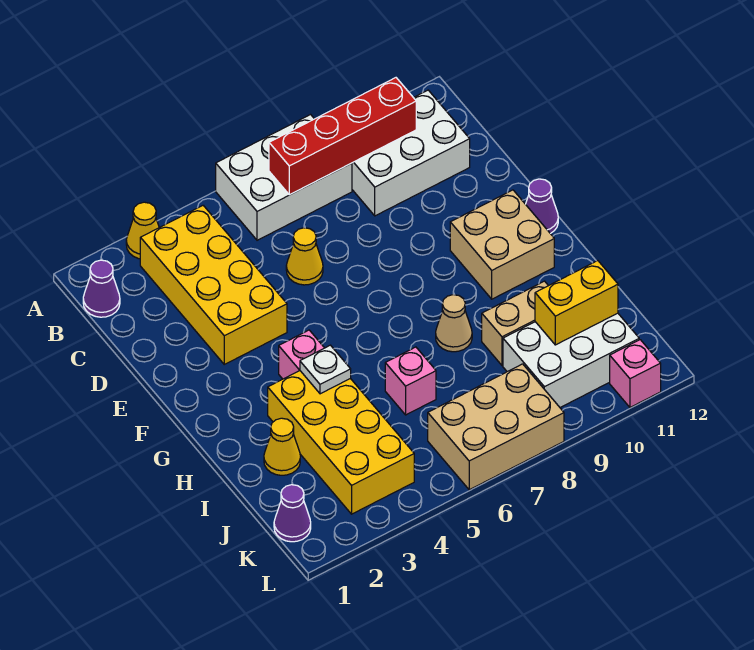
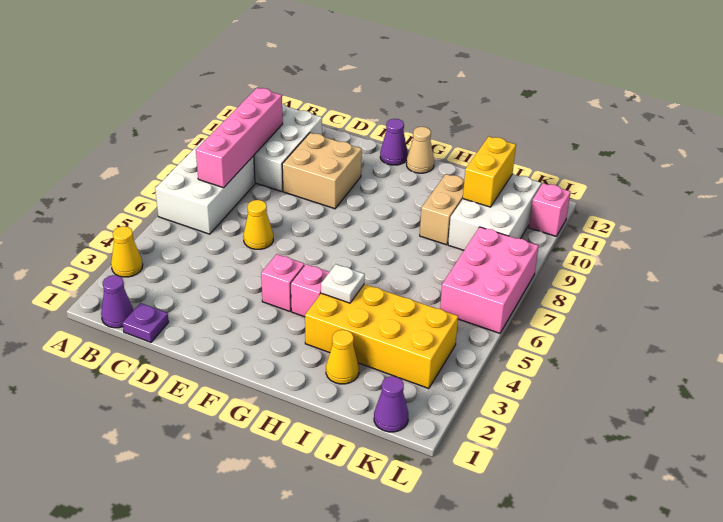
yellow brick B3:E4 level 1 -> none
red brick B7:B10 level 2 -> pink brick B7:B10 level 2
none -> purple plate C1 level 1
tan brick F10:G11 level 1 -> tan brick D9:E10 level 1
tan cone H8 level 1 -> tan cone G12 level 1
pink brick I6 level 1 -> pink brick F4 level 1
tan brick K6:L8 level 1 -> pink brick K6:L8 level 1

